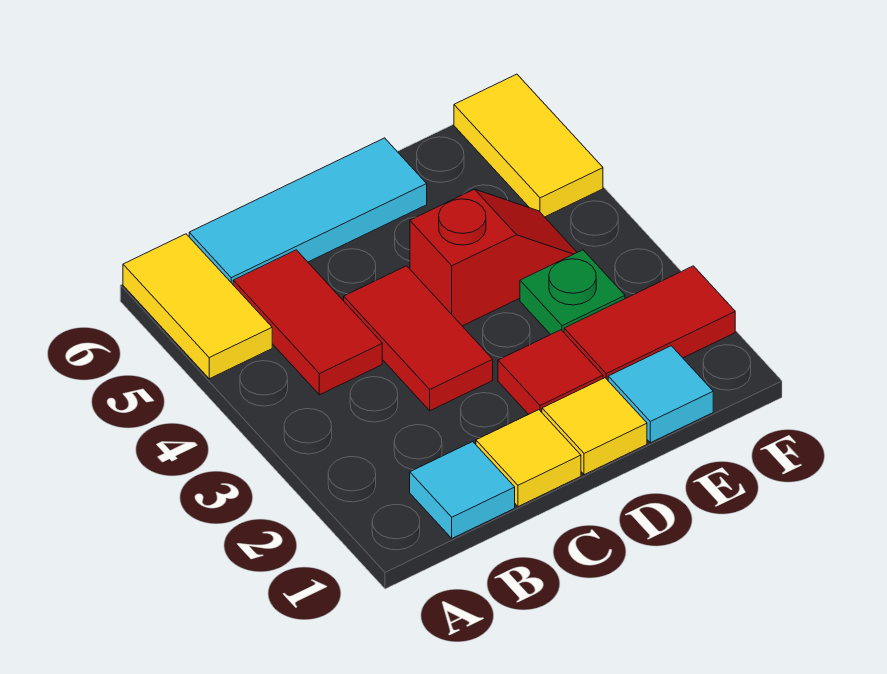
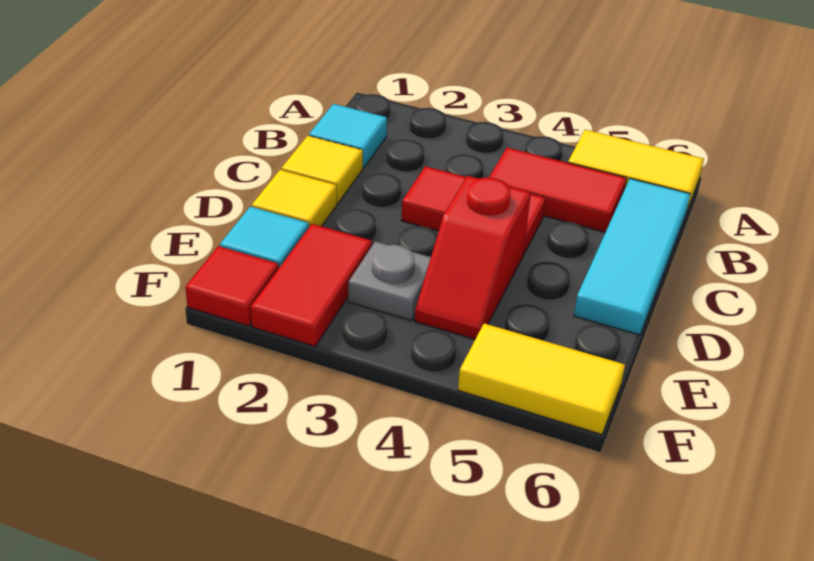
red tile D2 level 1 -> red tile F1 level 1
green plate E3 level 1 -> grey plate E3 level 1

